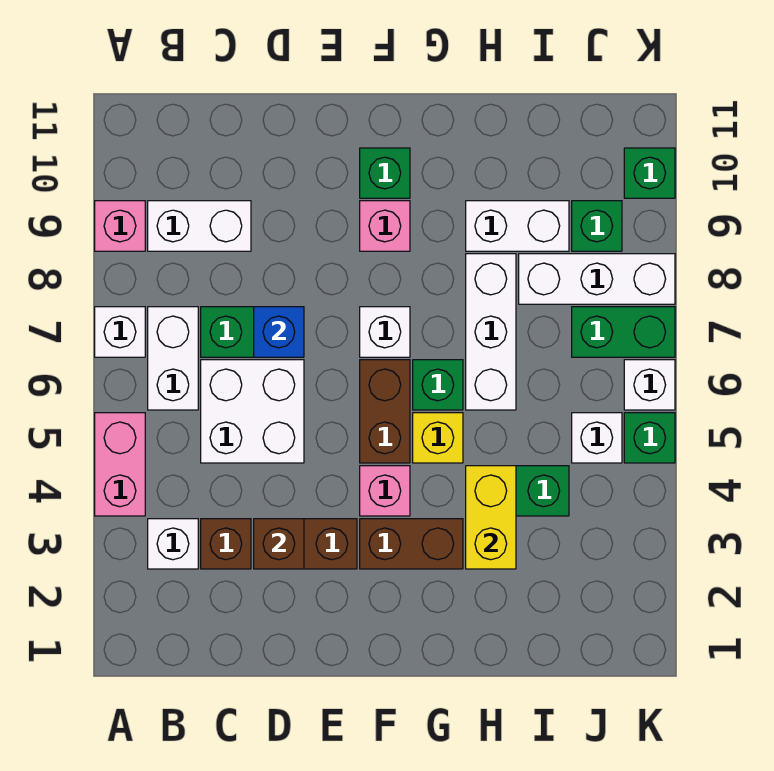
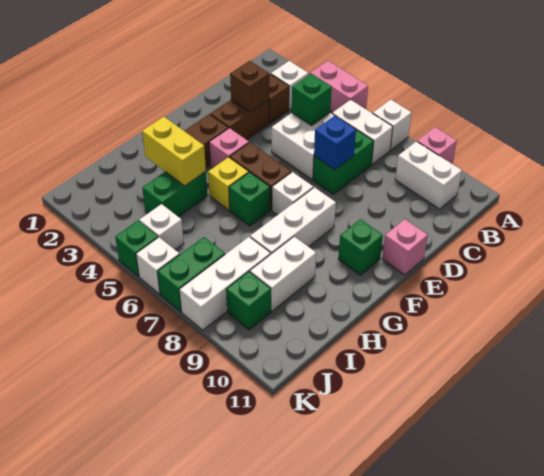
white brick B9:C9 level 1 -> white brick B9:B10 level 1
pink brick F9 level 1 -> pink brick E11 level 1
white brick H6:H8 level 1 -> white brick F8:H8 level 1
green brick K10 level 1 -> green brick C5 level 2

